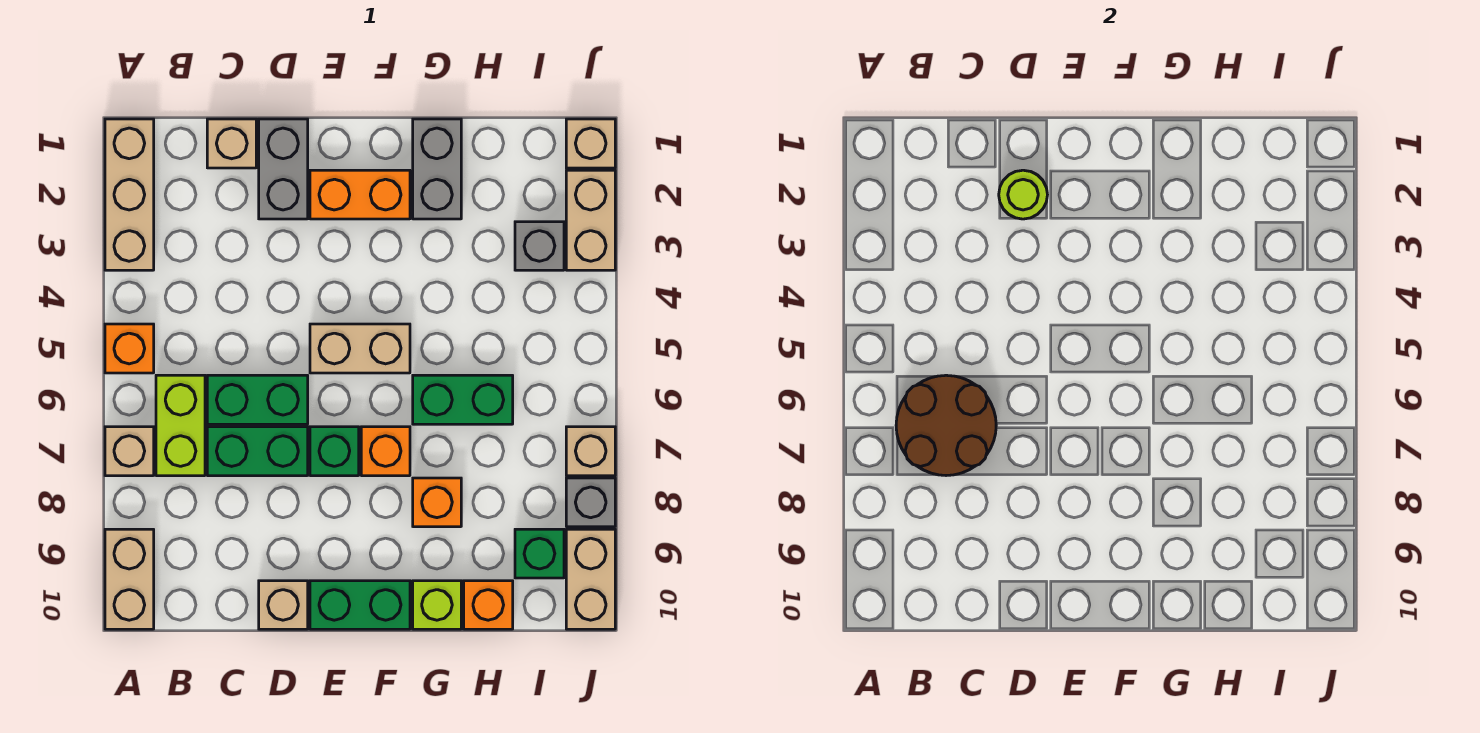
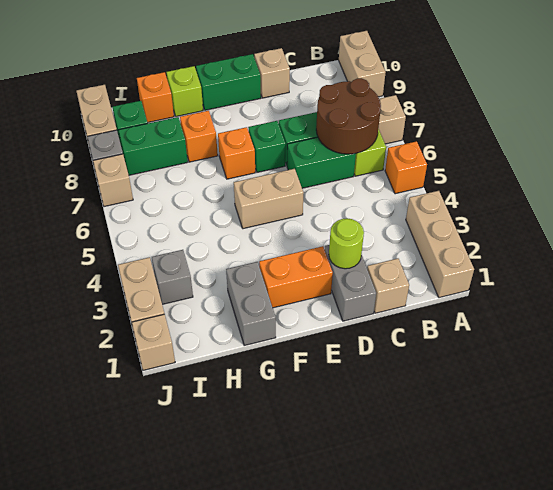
green brick G6:H6 level 1 -> green brick H8:I8 level 1

